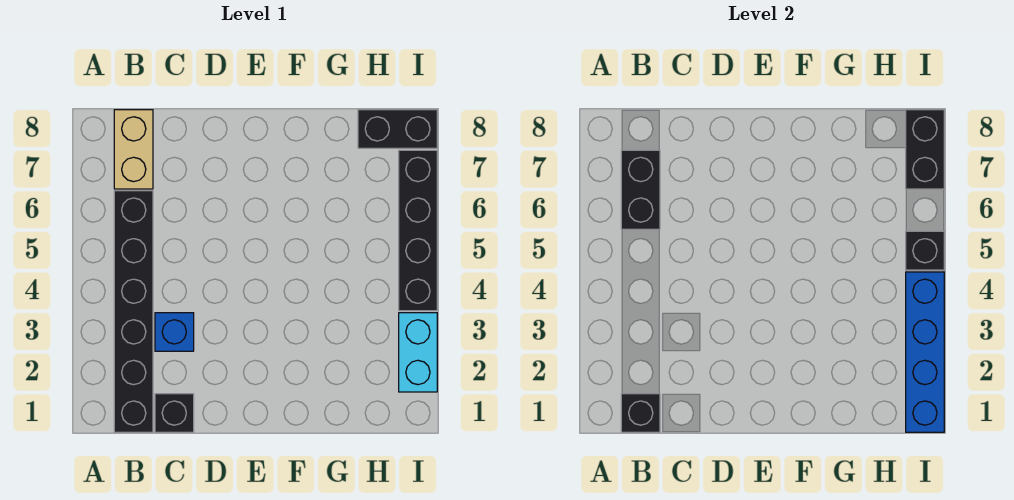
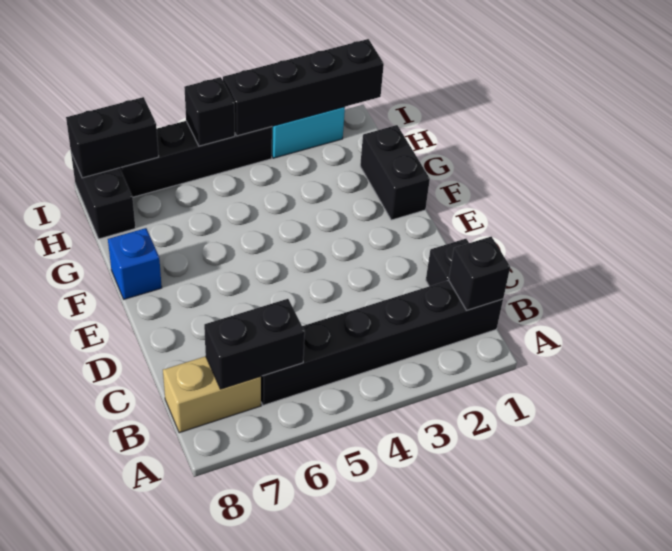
blue brick C3 level 1 -> blue brick F8 level 1
none -> black brick F1:G1 level 1
blue brick I1:I4 level 2 -> black brick I1:I4 level 2

